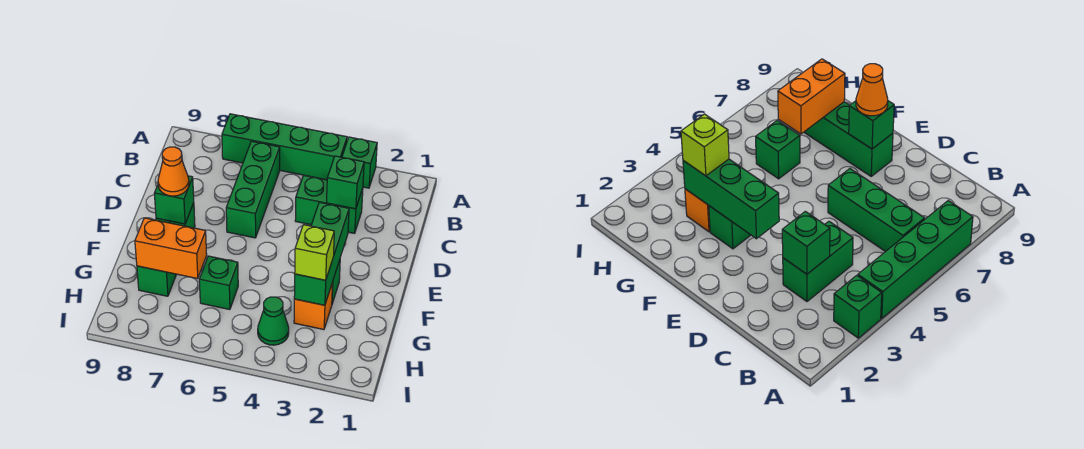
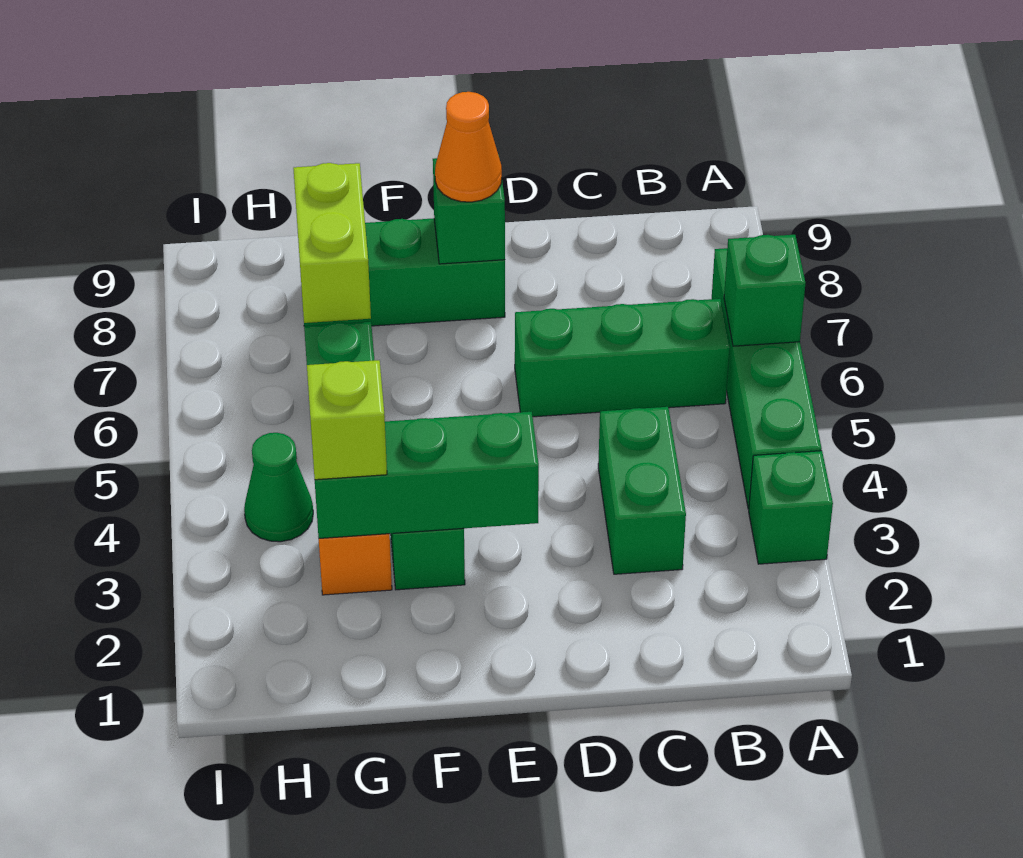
green brick C3 level 2 -> green brick A6 level 2
orange brick G7:G8 level 2 -> lime brick G7:G8 level 2

